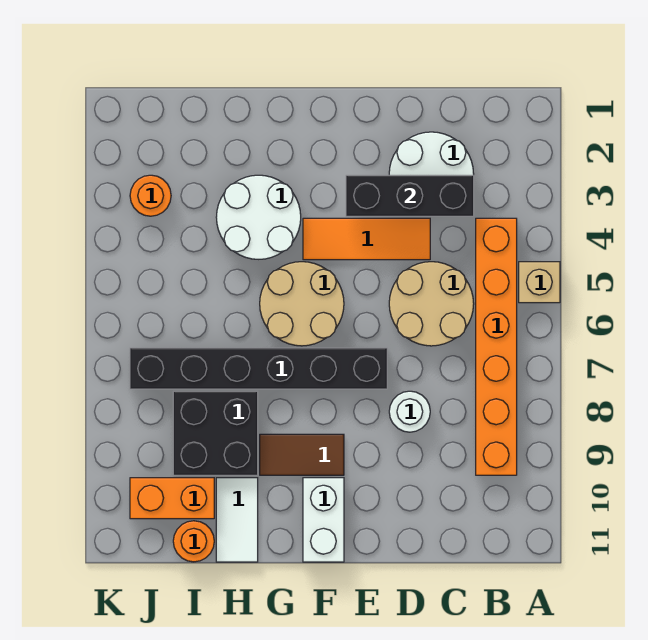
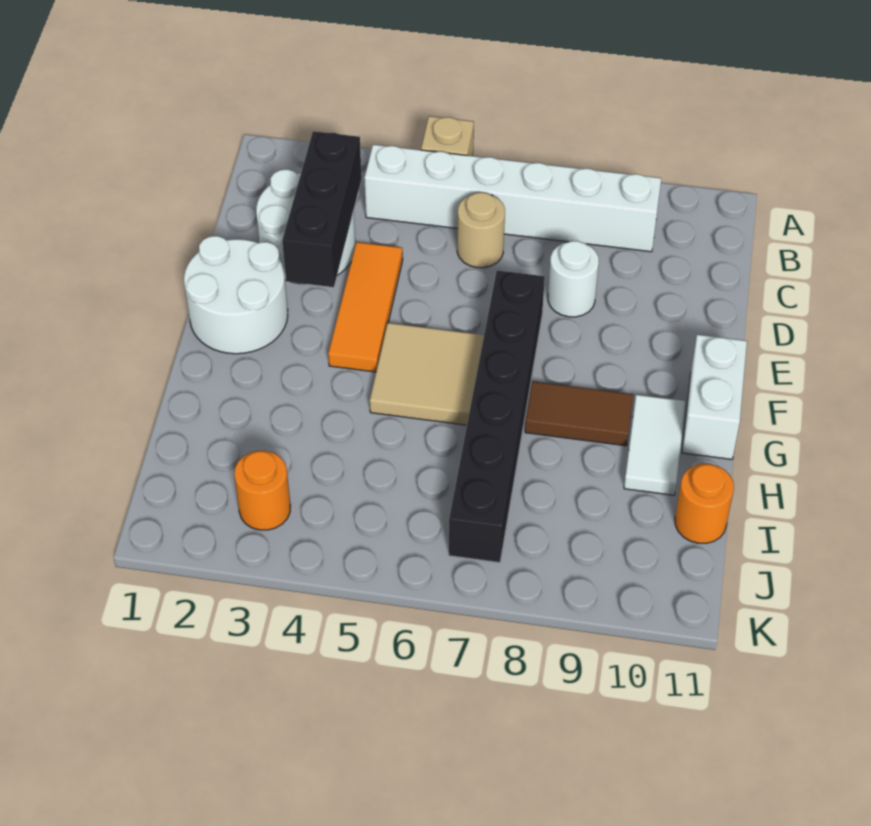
orange brick B4:B9 level 1 -> white brick B4:B9 level 1
tan round brick C5:D6 level 1 -> tan round brick C6 level 1
tan round brick F5:G6 level 1 -> tan tile F5:G6 level 1
brown tile F9:G9 level 1 -> brown tile G8:G9 level 1
white brick F10:F11 level 1 -> white brick F11:G11 level 1
white round brick G3:H4 level 1 -> white round brick E1:F2 level 1
black brick H8:I9 level 1 -> none
white tile H10:H11 level 1 -> white tile G10:H10 level 1
orange brick I10:J10 level 1 -> none

